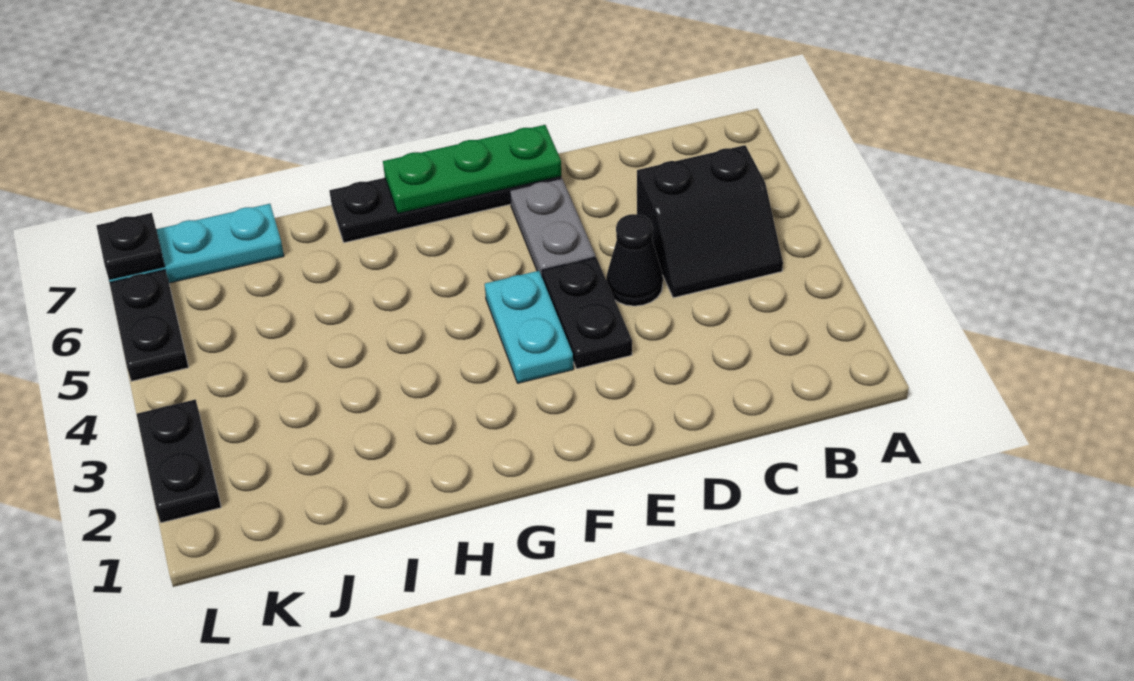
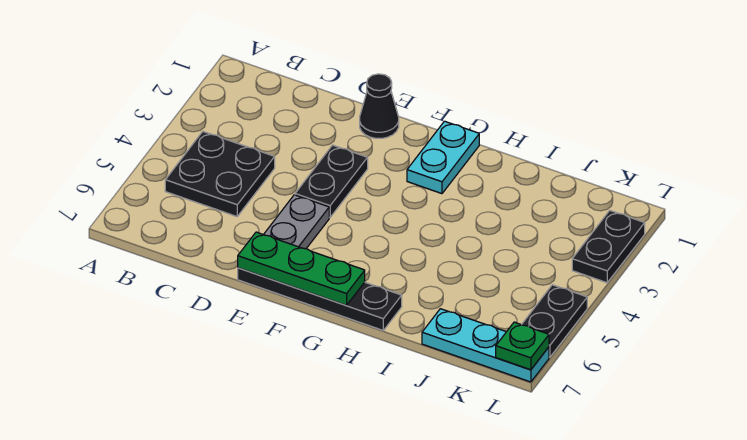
black slope B4:C5 level 1 top 5 -> black plate B4:C5 level 1
black cone D4 level 1 -> black cone E1 level 1
cyan plate F3:F4 level 1 -> cyan plate G1:G2 level 1
black plate L7 level 2 -> green plate L7 level 2

